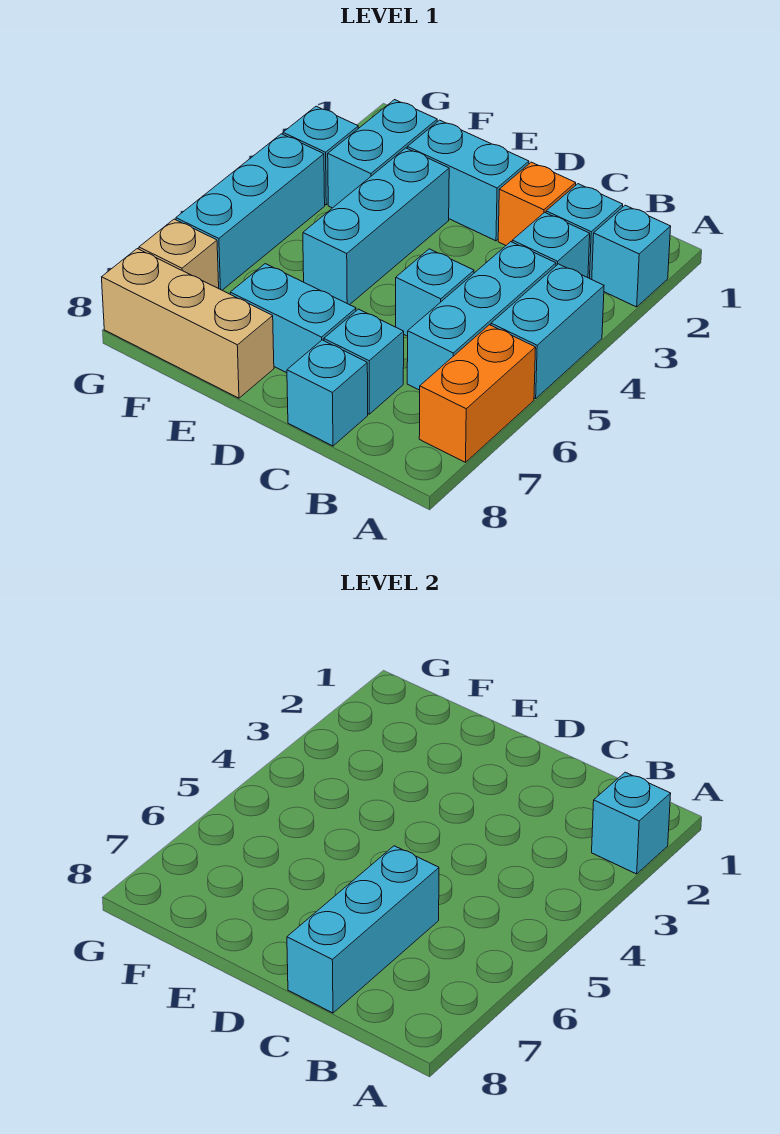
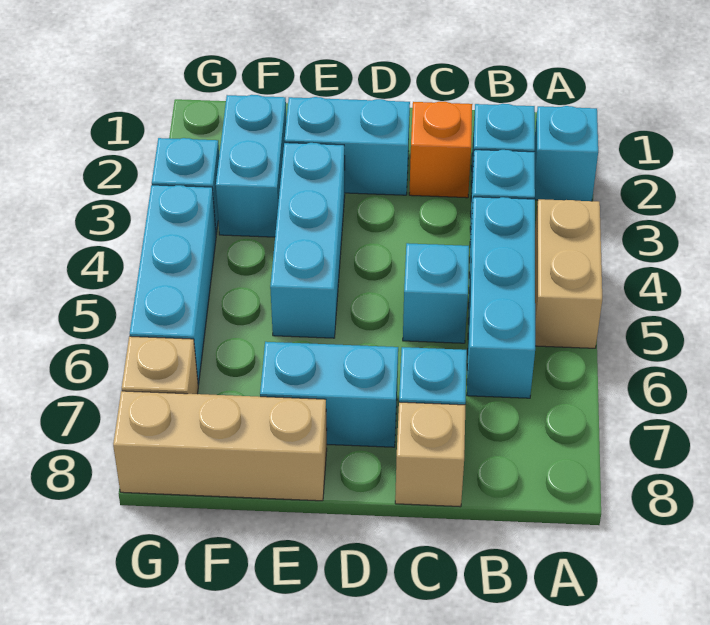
cyan brick A2 level 2 -> none
cyan brick A4:A5 level 1 -> tan brick A4:A5 level 1
orange brick A6:A7 level 1 -> none
cyan brick C6:C8 level 2 -> none
cyan brick C8 level 1 -> tan brick C8 level 1

